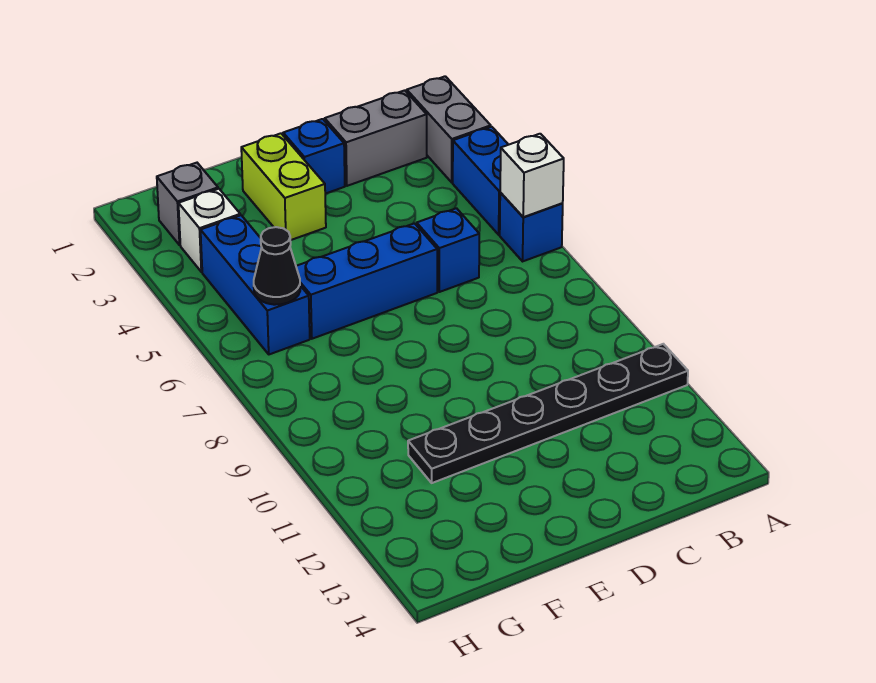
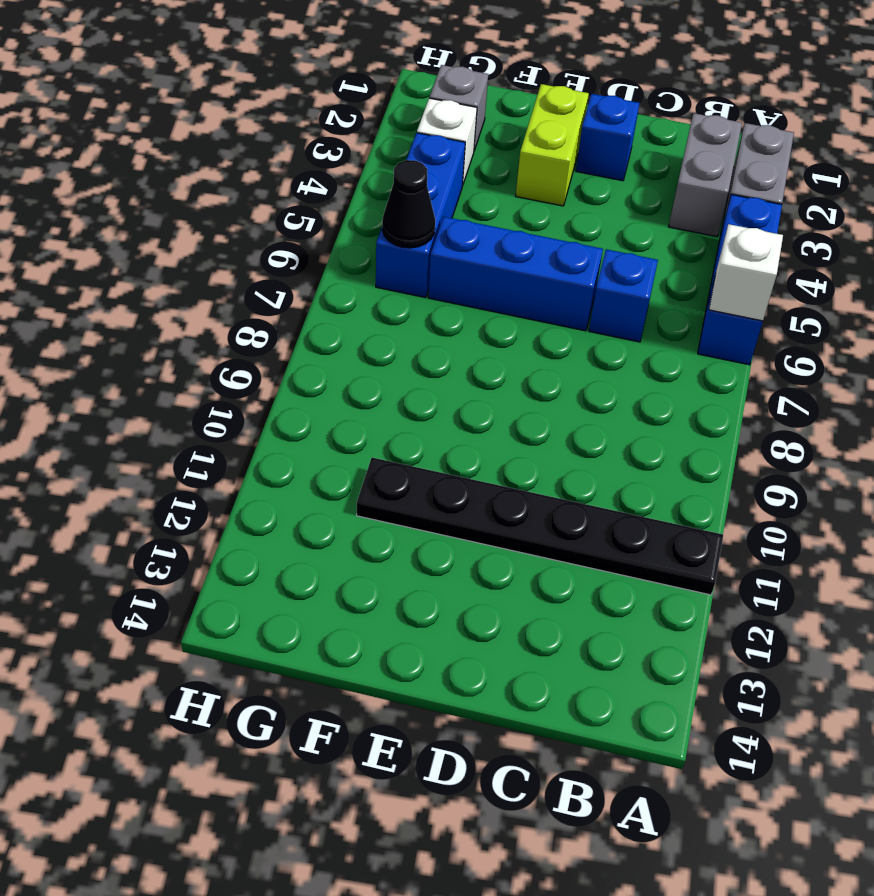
grey brick B2:C2 level 1 -> grey brick B2:B3 level 1

